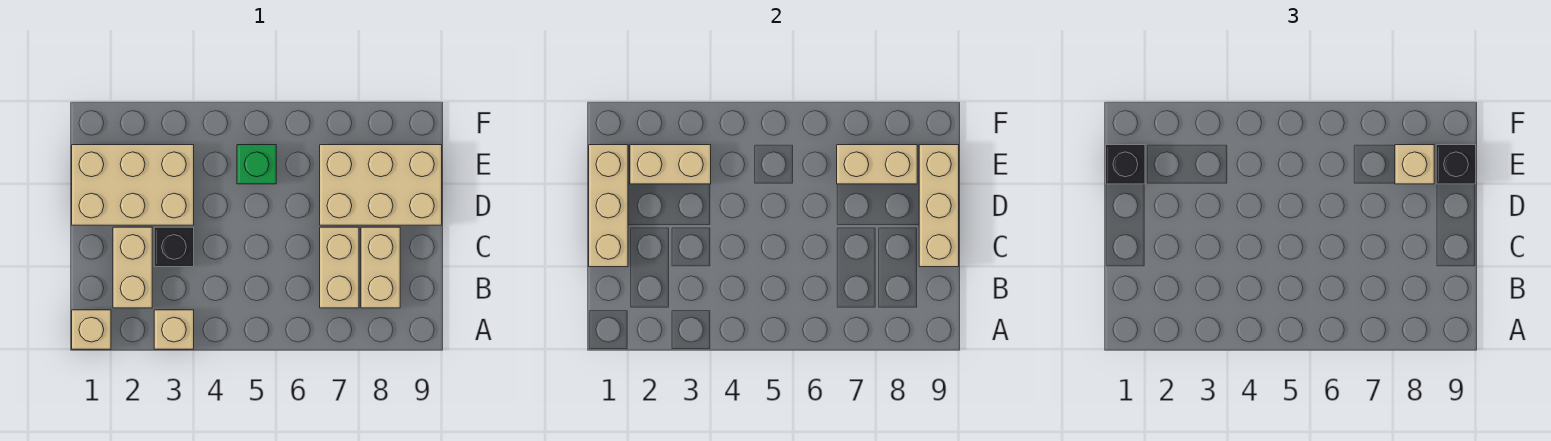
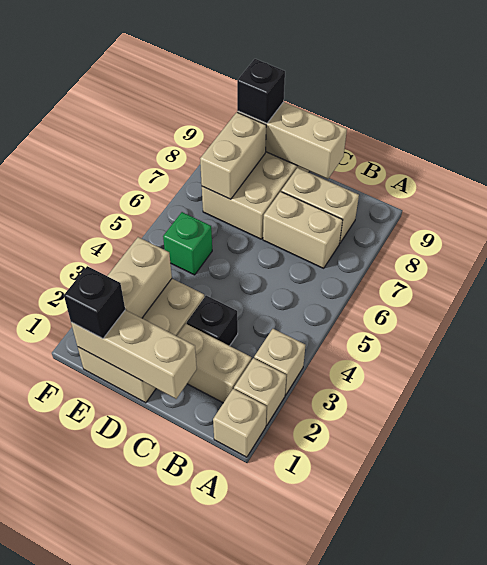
tan brick E8 level 3 -> tan brick A2 level 1

